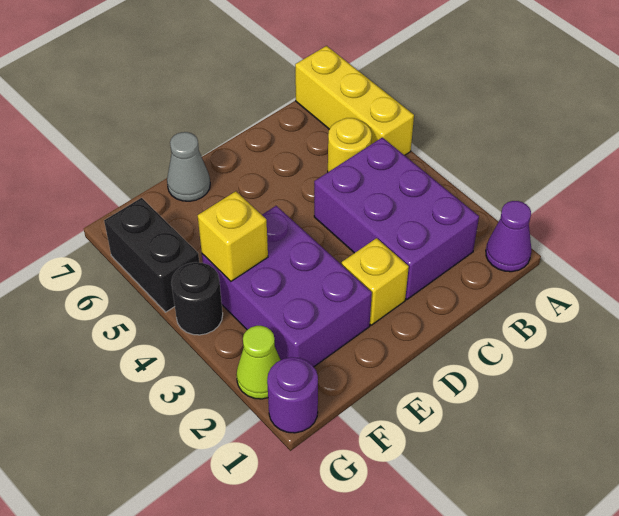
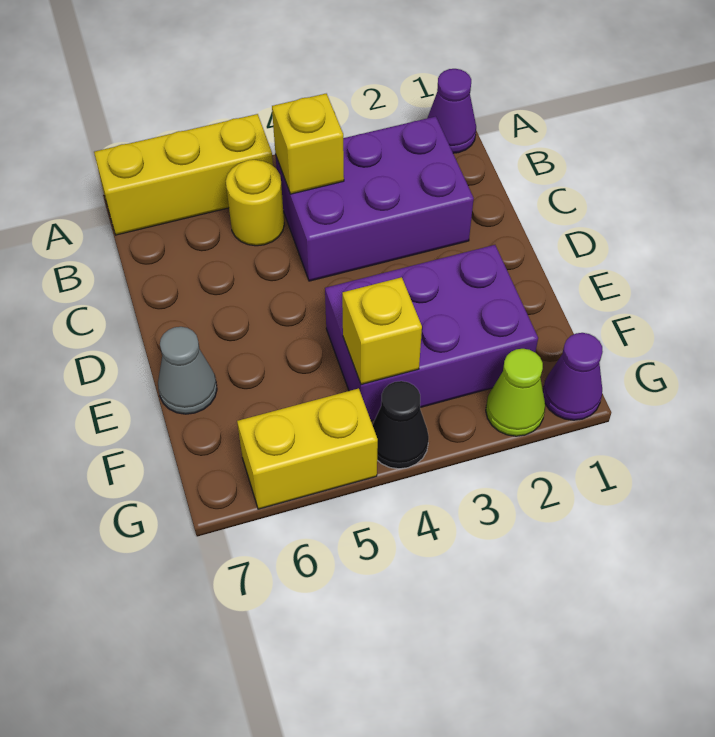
yellow brick D2 level 1 -> yellow brick B4 level 2
purple round brick G1 level 1 -> purple cone G1 level 1
black round brick G4 level 1 -> black cone G4 level 1
black brick G5:G6 level 1 -> yellow brick G5:G6 level 1

